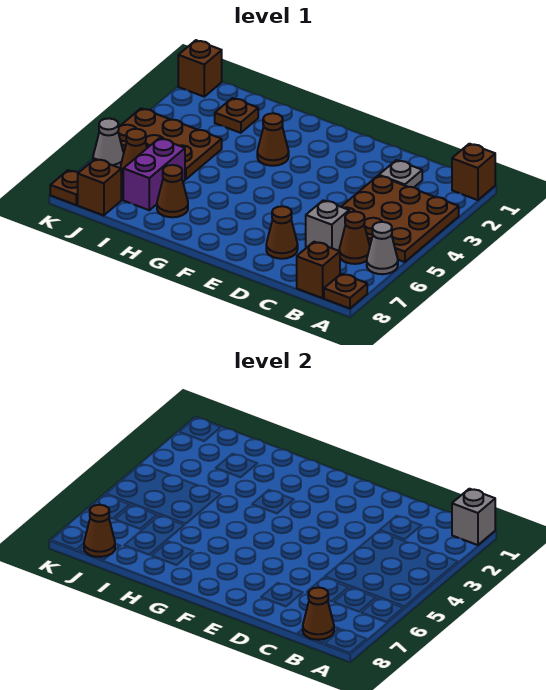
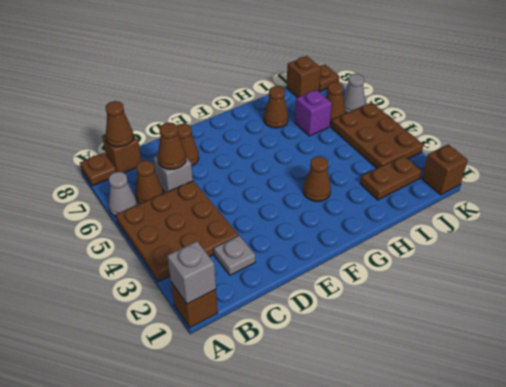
brown plate I2 level 1 -> brown plate I2:J2 level 1
brown plate I4:K5 level 1 -> brown plate J3:K5 level 1
purple brick I6:I7 level 1 -> purple brick I6 level 1
brown cone J8 level 2 -> brown cone C6 level 2

